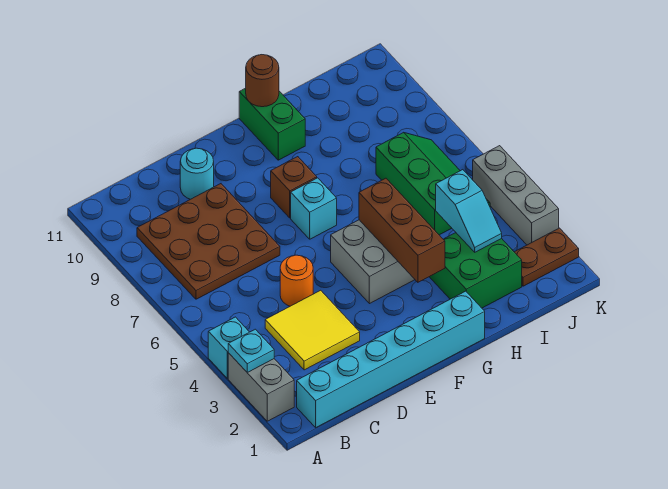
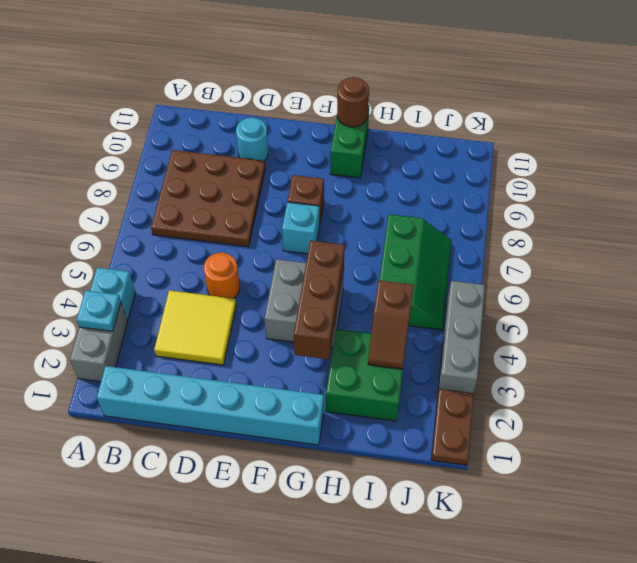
cyan slope I3:I4 level 2 top 4 -> brown slope I3:I4 level 2 top 4
brown plate J2:K2 level 1 -> brown plate K1:K2 level 1

